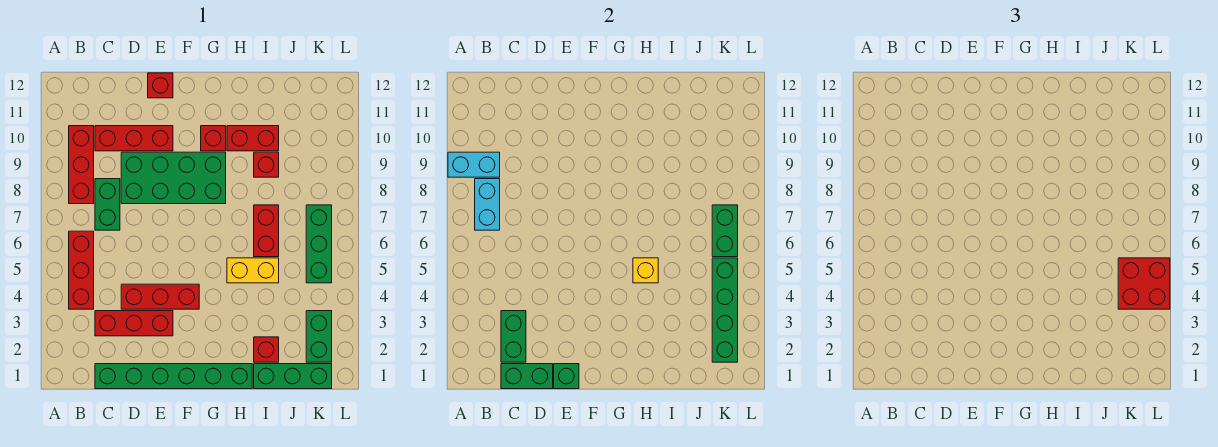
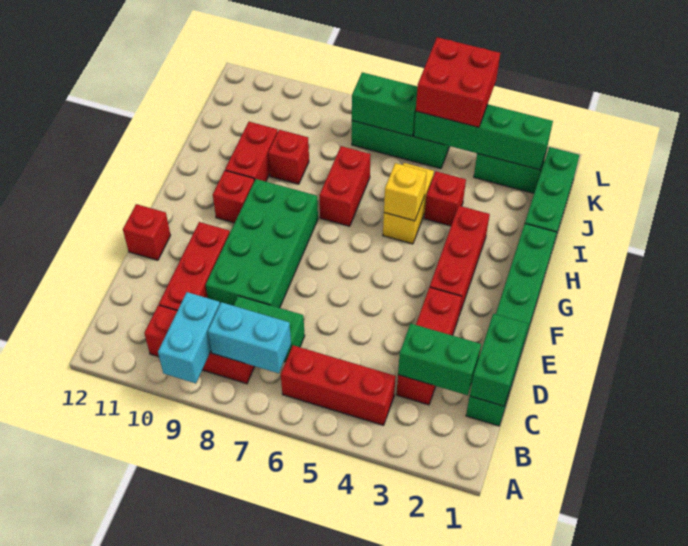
red brick D4:F4 level 1 -> red brick F3:H3 level 1
green brick E1 level 2 -> none
red brick I2 level 1 -> red brick I4 level 1
red brick I6:I7 level 1 -> red brick H7:I7 level 1

